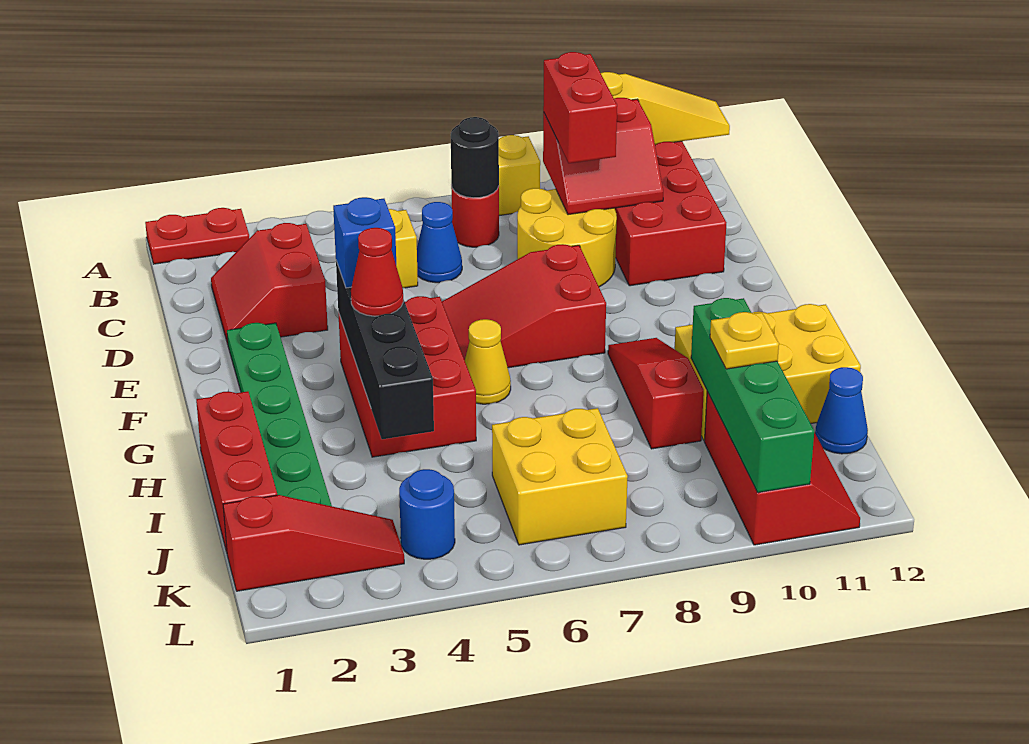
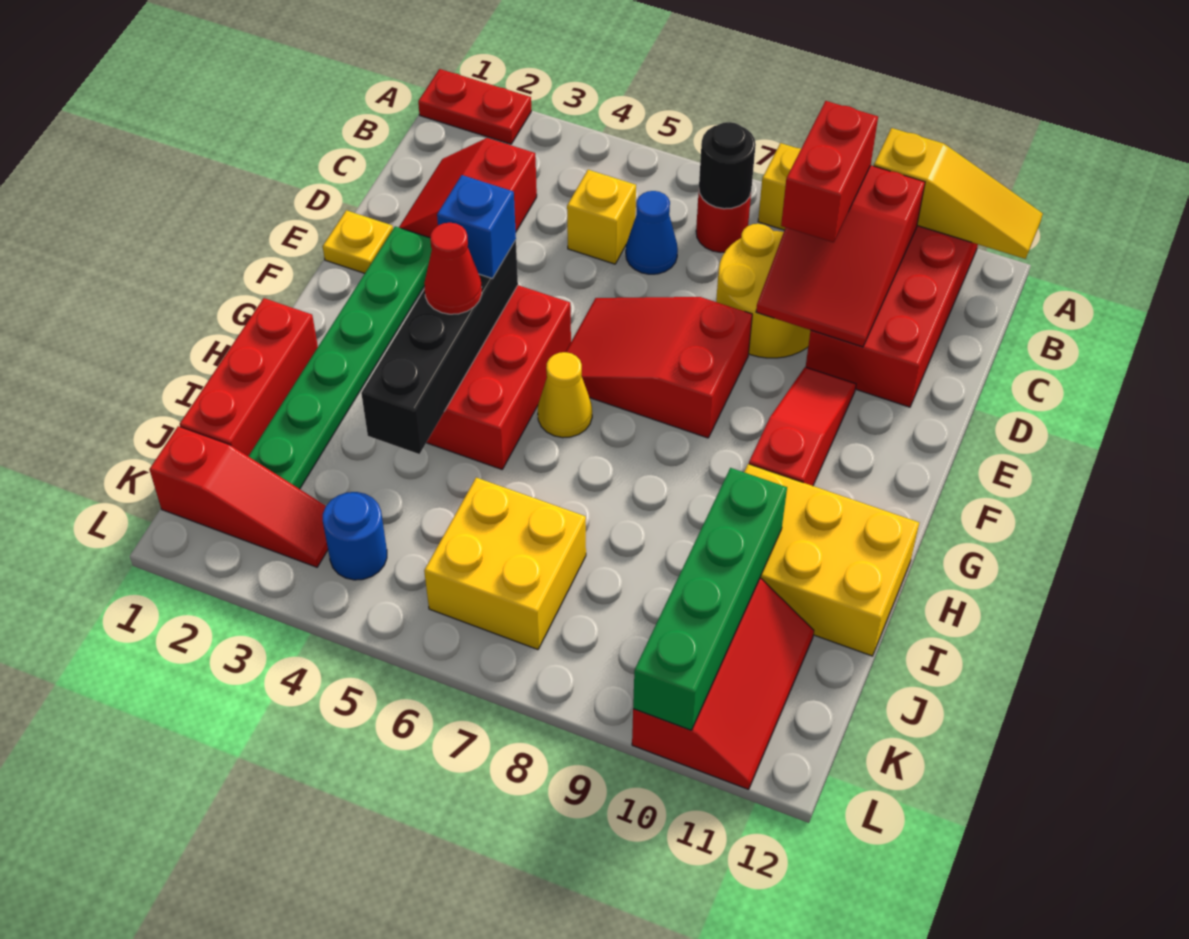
red slope B9:C10 level 2 top B -> red slope B9:D10 level 2 top B
red slope G9:I9 level 1 top I -> red slope E10:G10 level 1 top G
yellow plate J10 level 3 -> yellow plate E1 level 1
blue cone J12 level 1 -> none

